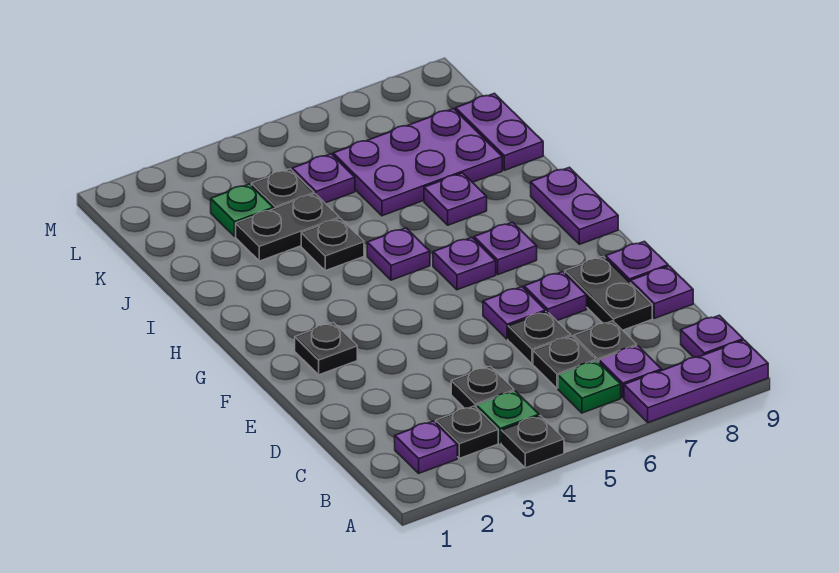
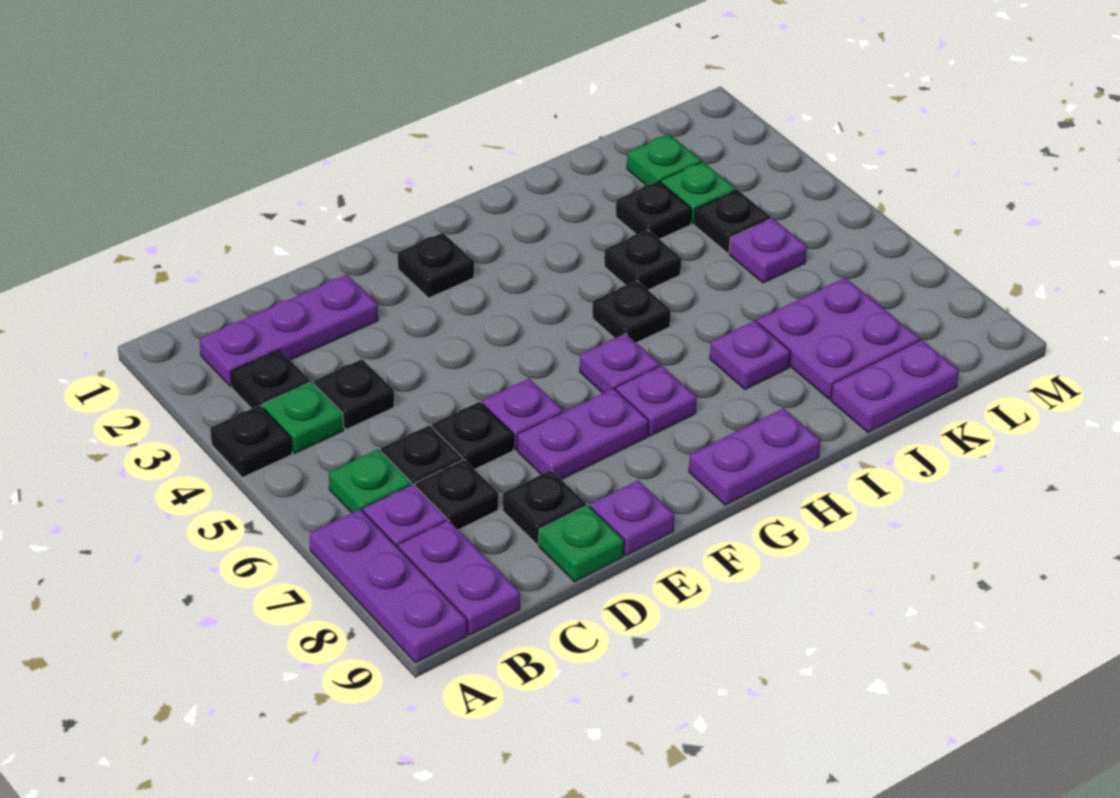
purple plate B2 level 1 -> purple plate B2:D2 level 1
purple plate B9 level 1 -> purple plate B8:B9 level 1
black plate D8:E8 level 1 -> black plate D8 level 1
purple plate D9 level 1 -> green plate D9 level 1
purple plate E7 level 1 -> purple plate E7:F7 level 1
purple plate H5 level 1 -> black plate H5 level 1
black plate J3:J4 level 1 -> black plate J3 level 1
purple plate J6:K8 level 1 -> purple plate J7:K8 level 1
none -> green plate K2 level 1

